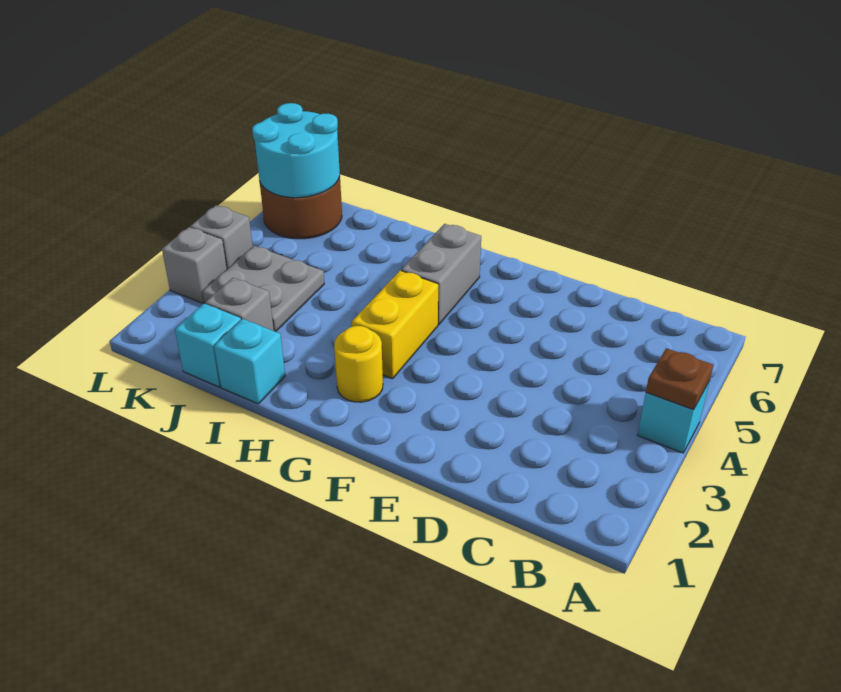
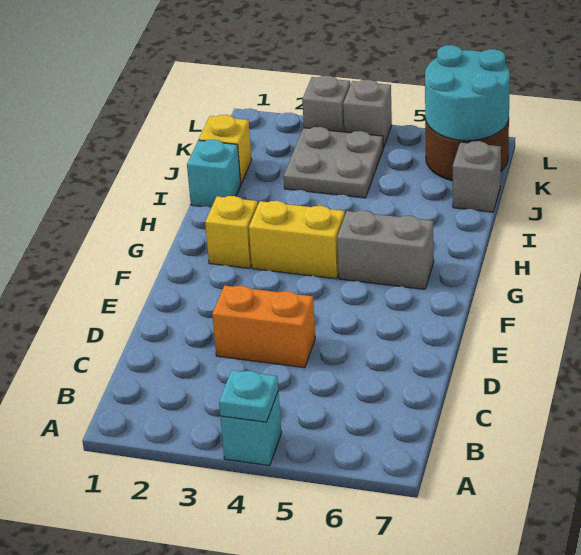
brown plate A4 level 2 -> cyan plate A4 level 2
none -> orange brick D3:D4 level 1
yellow round brick G2 level 1 -> yellow brick G2 level 1
cyan brick J1 level 1 -> yellow brick J1 level 1
grey brick J2 level 1 -> grey brick J7 level 1

